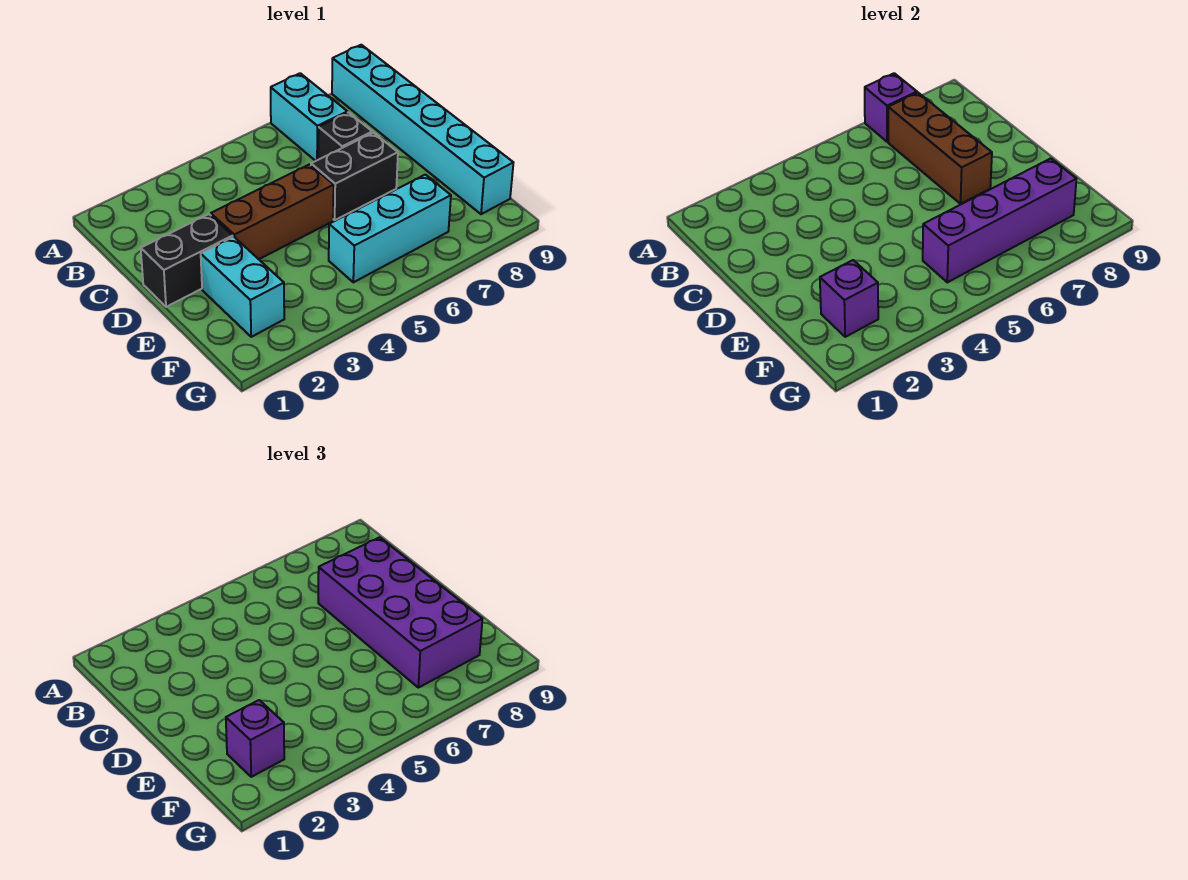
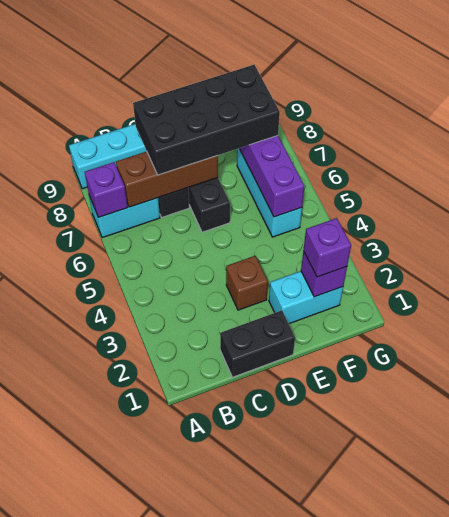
purple brick C7:F8 level 3 -> black brick C7:F8 level 3
black brick D1:D2 level 1 -> black brick C1:D1 level 1
brown brick D3:D5 level 1 -> brown brick D3 level 1

